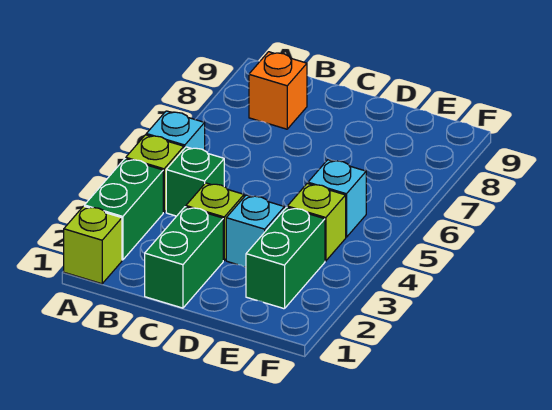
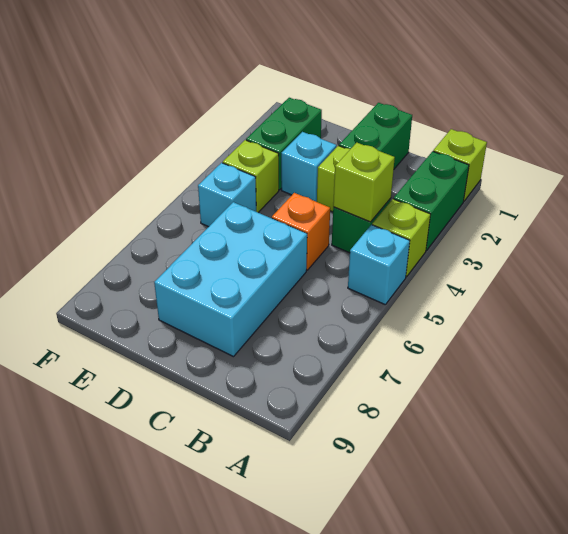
none -> lime brick B4 level 2
orange brick B8 level 1 -> orange brick C5 level 1
none -> cyan brick C6:D8 level 1

